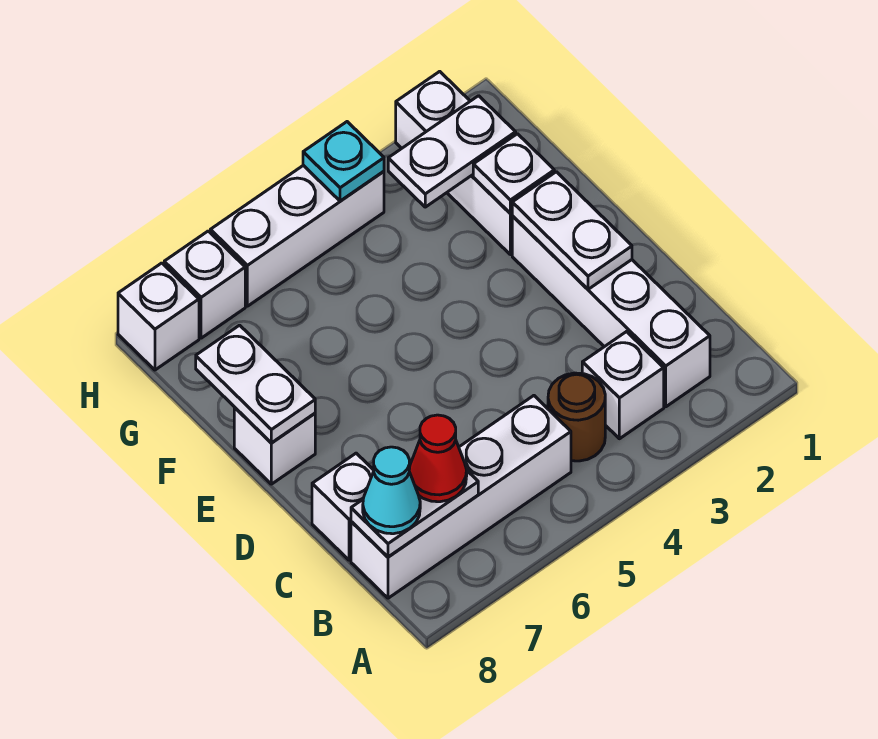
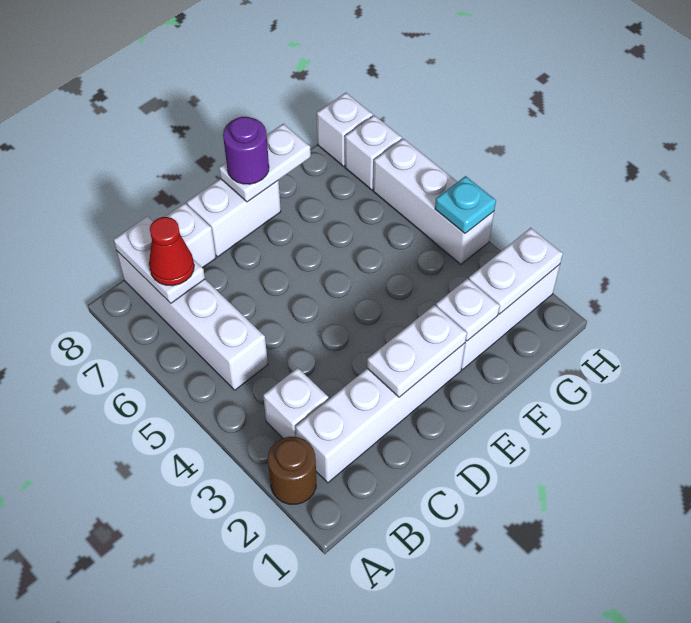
brown round brick B4 level 1 -> brown round brick A2 level 1
cyan cone B8 level 3 -> none
white brick E8 level 1 -> white brick D8:E8 level 1
none -> purple round brick E8 level 3
white plate G2:G3 level 2 -> white plate G2:H2 level 2

